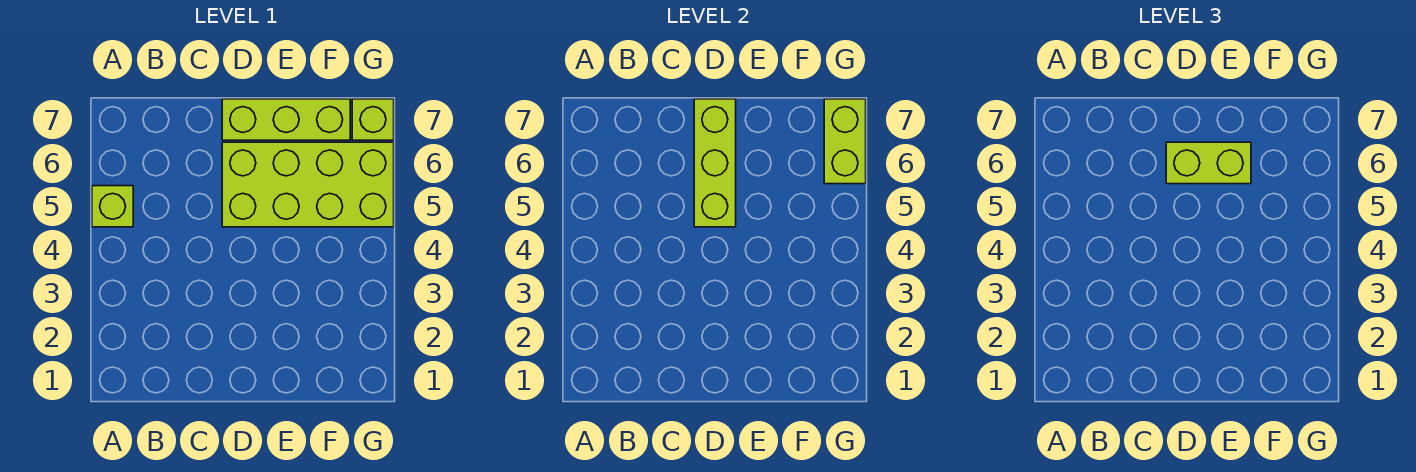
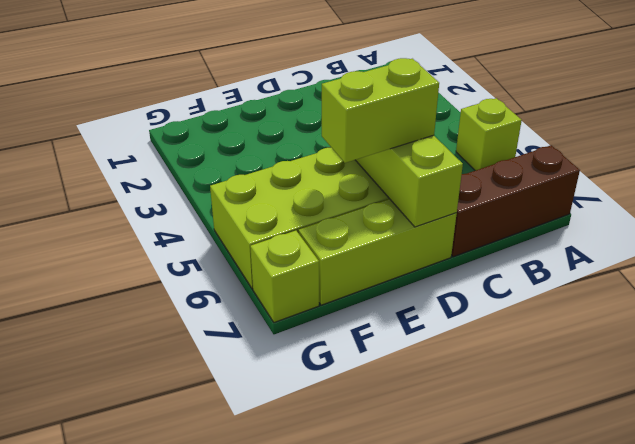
none -> brown brick A7:C7 level 1
lime brick G6:G7 level 2 -> none

